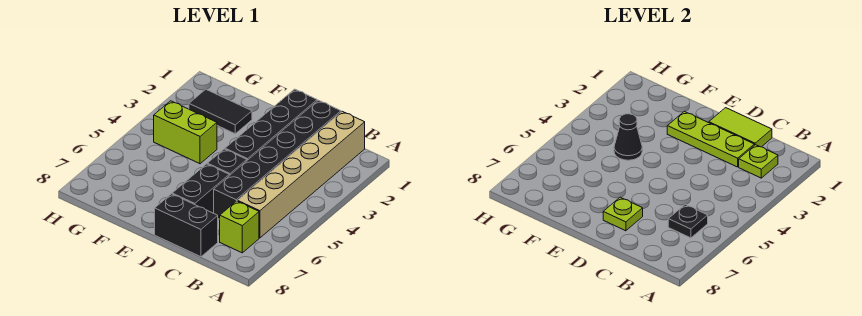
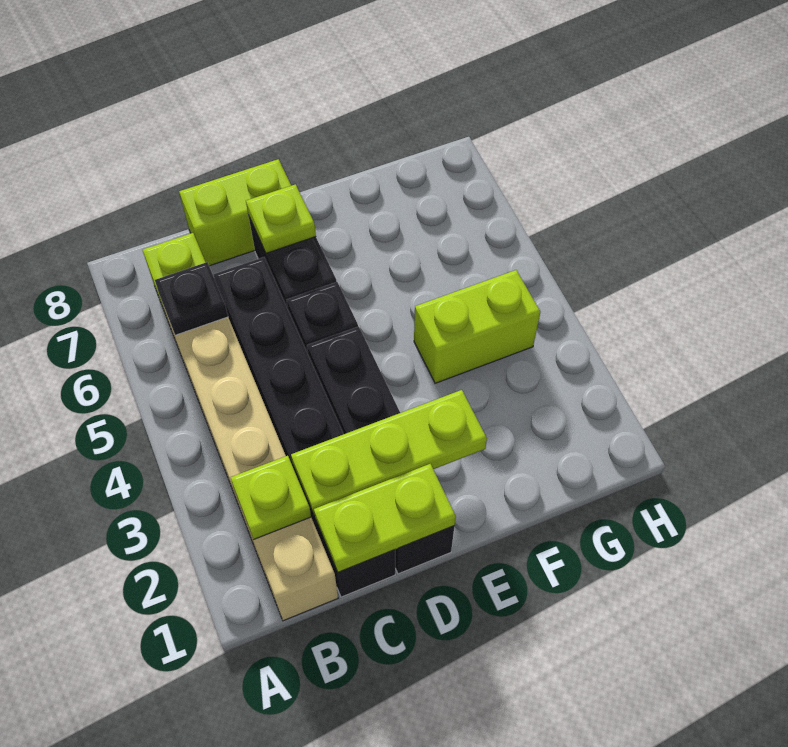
lime tile C1:D1 level 2 -> lime plate C1:D1 level 2
black brick C8:D8 level 1 -> lime brick C8:D8 level 1
black tile F2:G2 level 1 -> none
black cone F4 level 2 -> none

